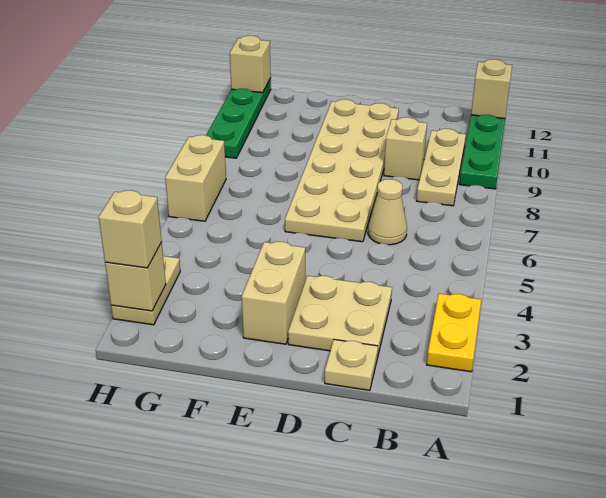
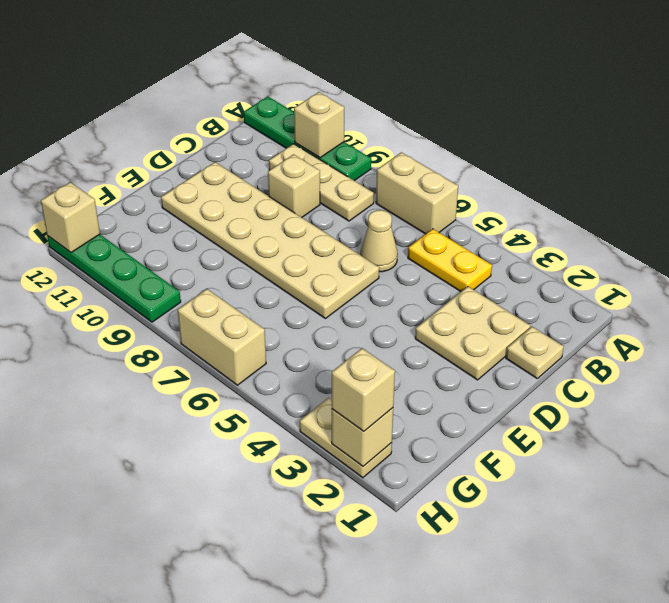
yellow plate A2:A3 level 1 -> yellow plate B4:B5 level 1
tan brick A12 level 2 -> tan brick A10 level 2
tan brick E2:E3 level 1 -> tan brick A6:A7 level 1

